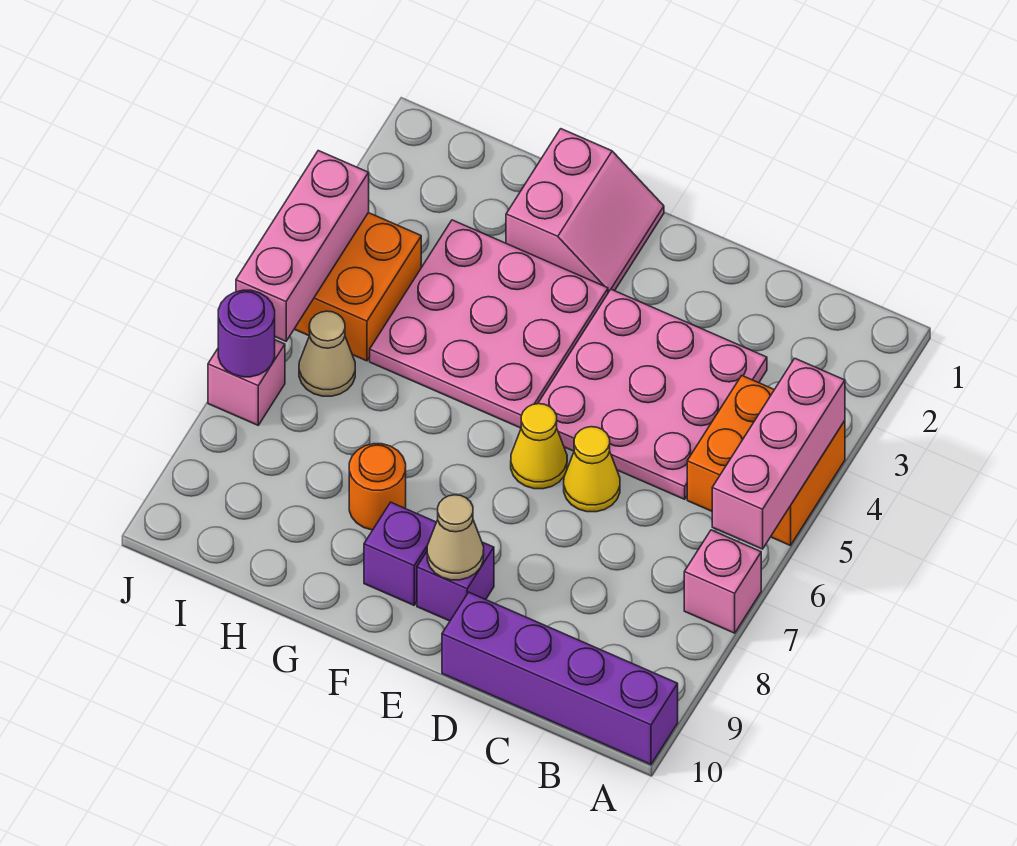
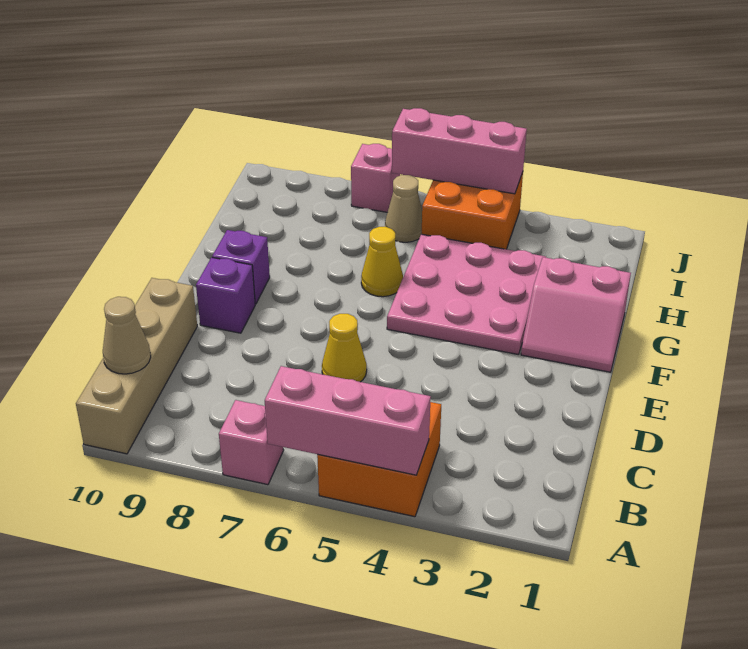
purple brick A10:D10 level 1 -> tan brick A10:D10 level 1
pink plate C3:E5 level 1 -> none
yellow cone E6 level 1 -> yellow cone G6 level 1
tan cone E9 level 2 -> tan cone B10 level 2
orange round brick G8 level 1 -> none
purple round brick J7 level 2 -> none

